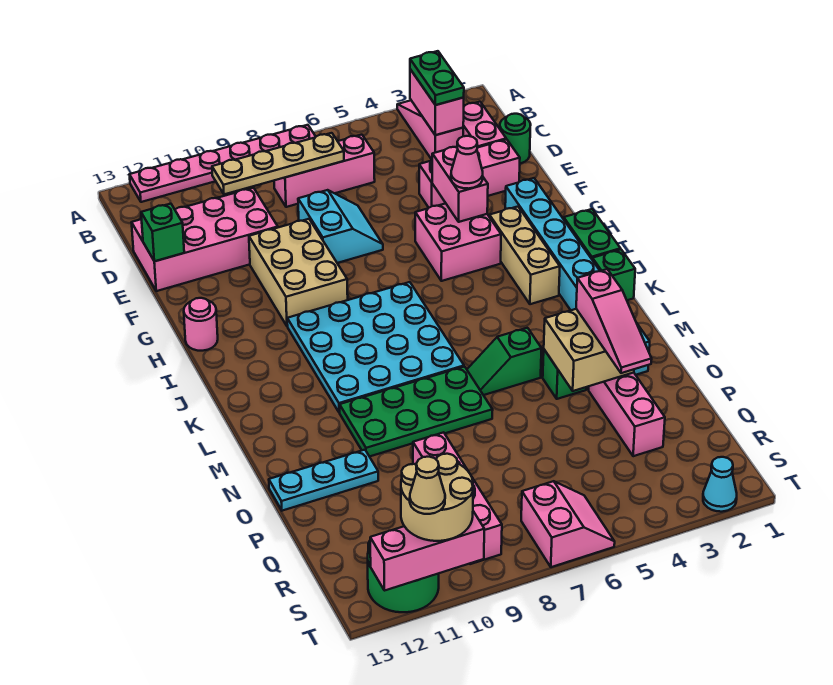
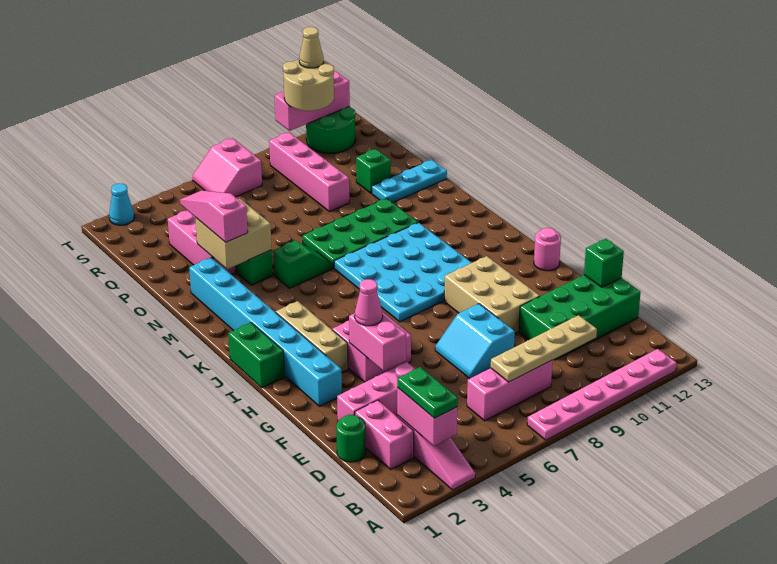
pink brick D10:E13 level 1 -> green brick D10:E13 level 1
green brick K1 level 1 -> green brick P11 level 1

